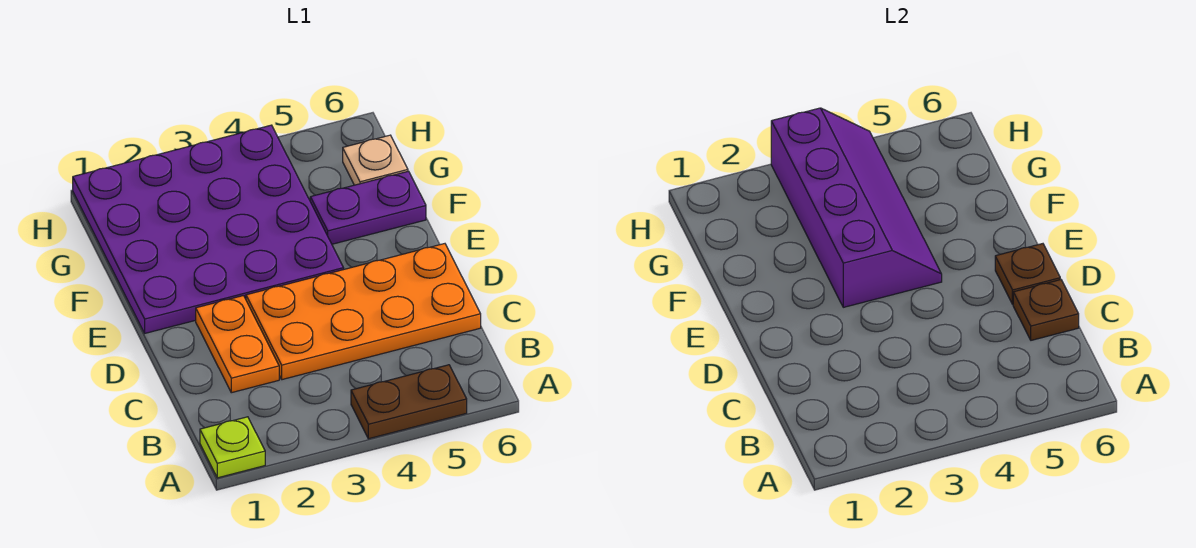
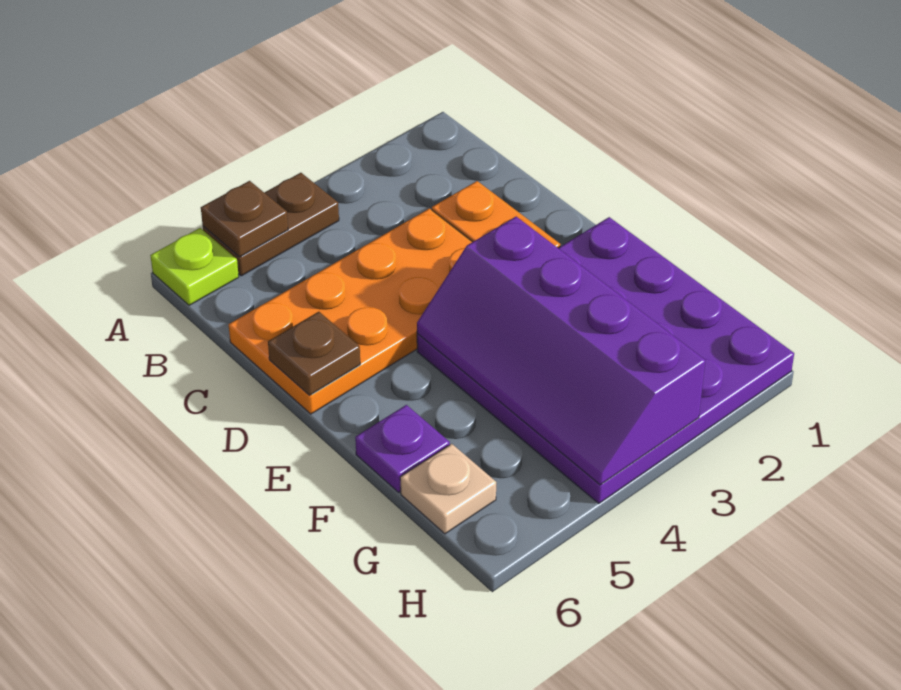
lime plate A1 level 1 -> lime plate A6 level 1
brown plate C6 level 2 -> brown plate A5 level 2
purple plate F5:F6 level 1 -> purple plate F6 level 1

